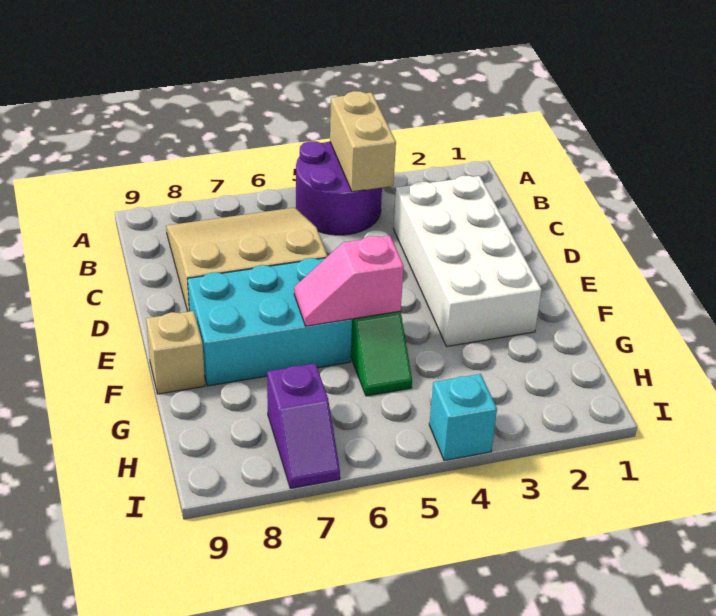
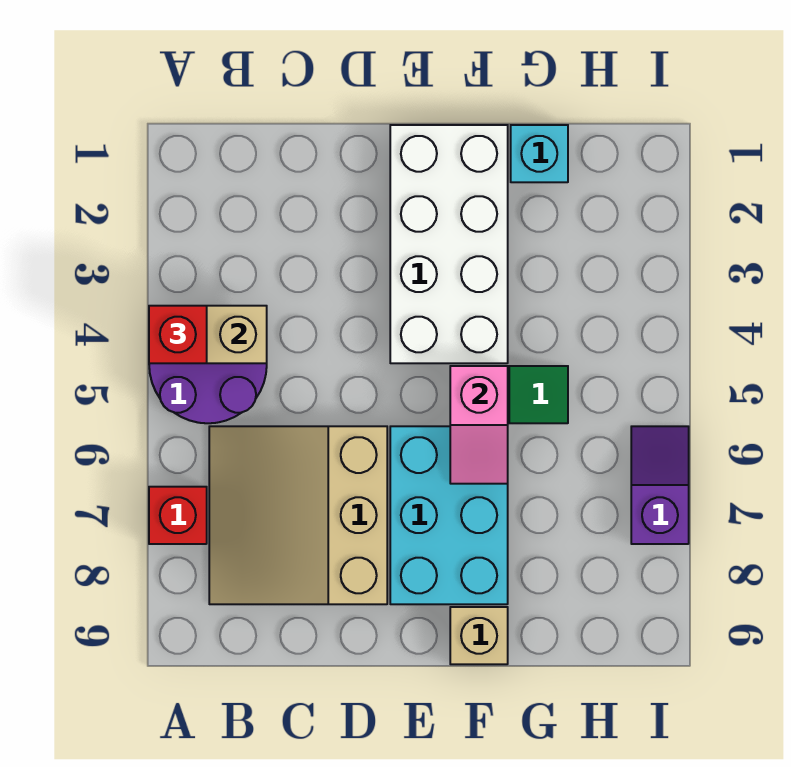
none -> red brick A4 level 3
none -> red brick A7 level 1
white brick C2:F3 level 1 -> white brick E1:F4 level 1
purple slope H7:I7 level 1 top H -> purple slope I6:I7 level 1 top 7
cyan brick I4 level 1 -> cyan brick G1 level 1

